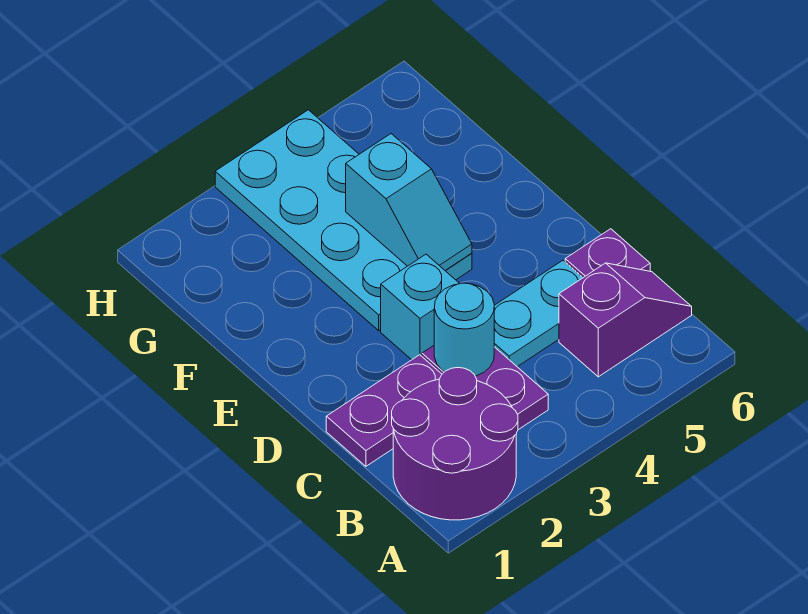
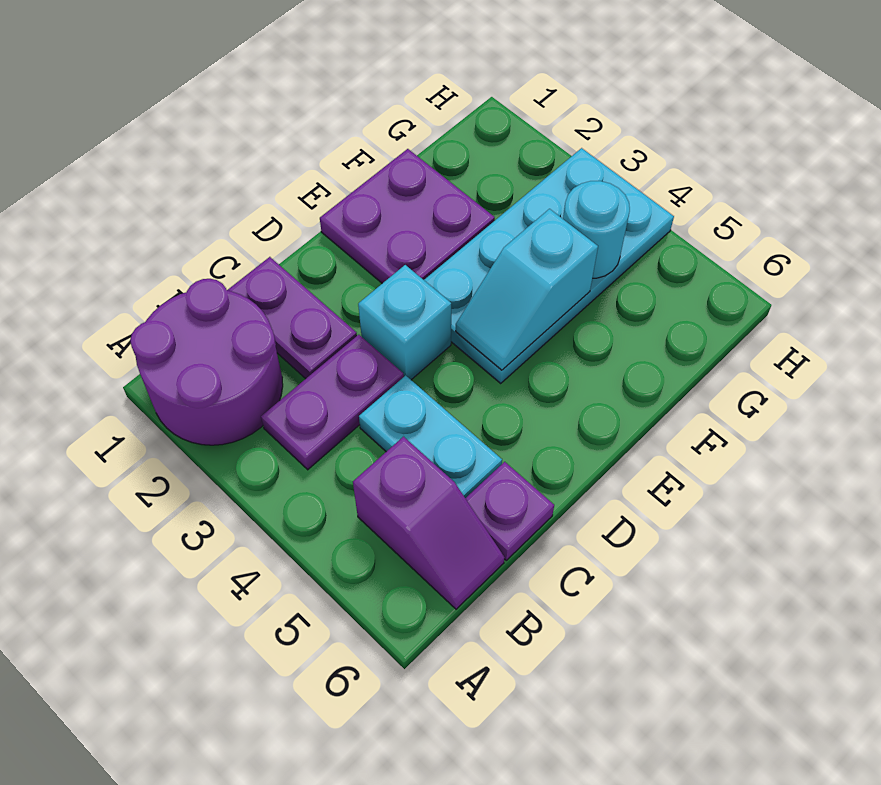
cyan round brick C3 level 2 -> cyan round brick G4 level 2
none -> purple plate E1:F2 level 1

